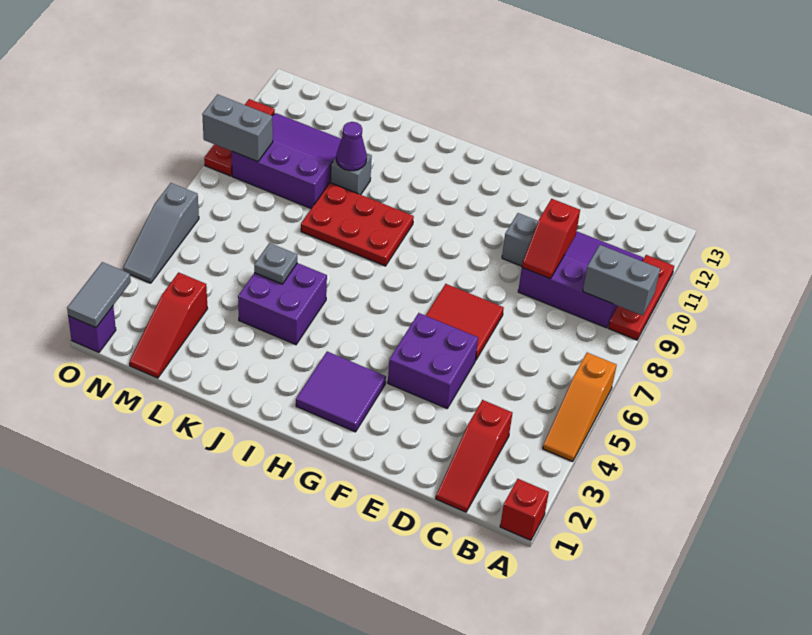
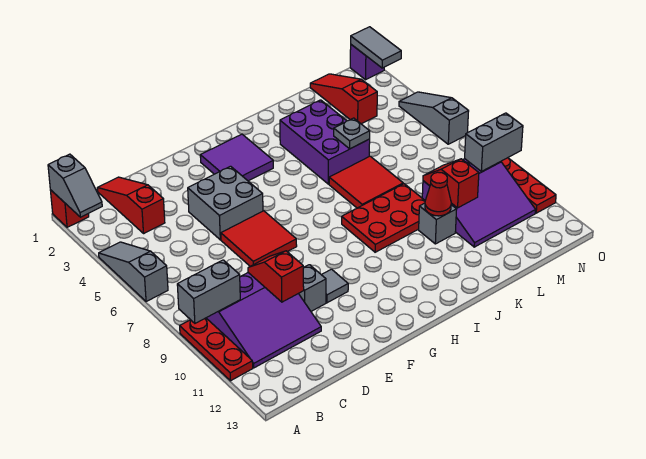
none -> grey slope A1:A2 level 2 top 1
orange slope A4:A6 level 1 top 6 -> grey slope A4:A6 level 1 top 6
purple brick E4:F5 level 1 -> grey brick E4:F5 level 1
none -> grey tile F10 level 1
purple brick J4:K5 level 1 -> purple brick J3:K5 level 1
none -> red tile J6:K7 level 1
purple cone K10 level 2 -> red cone K10 level 2
none -> red slope L9:L10 level 2 top 10

